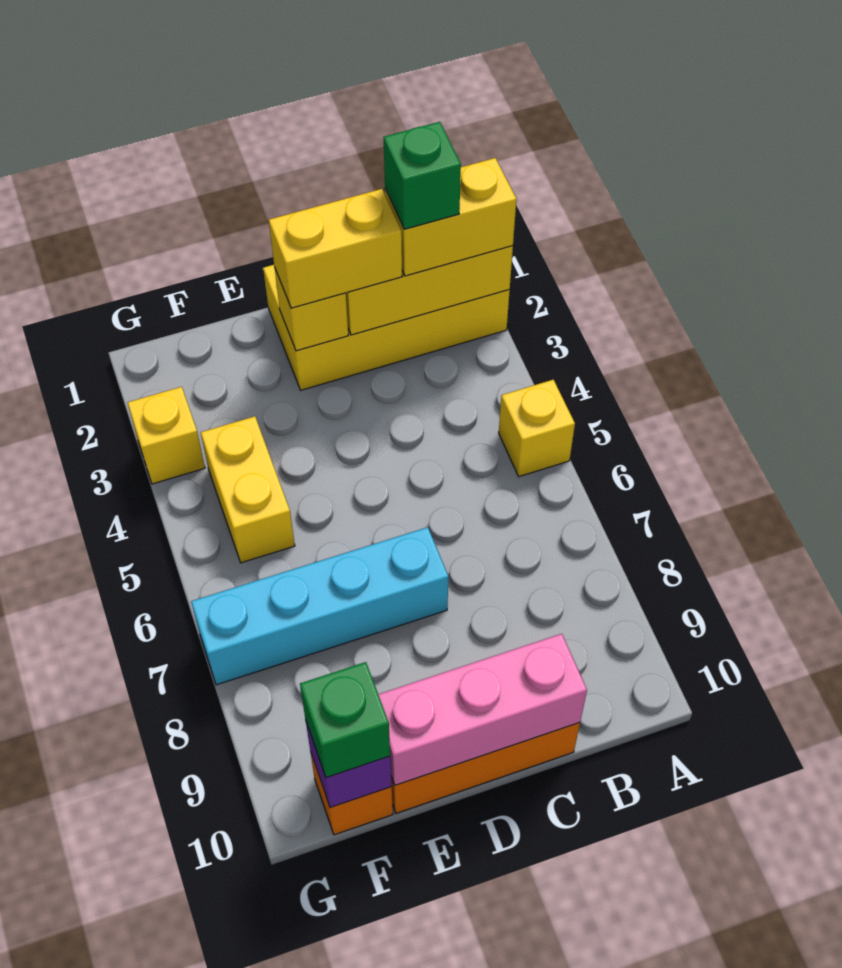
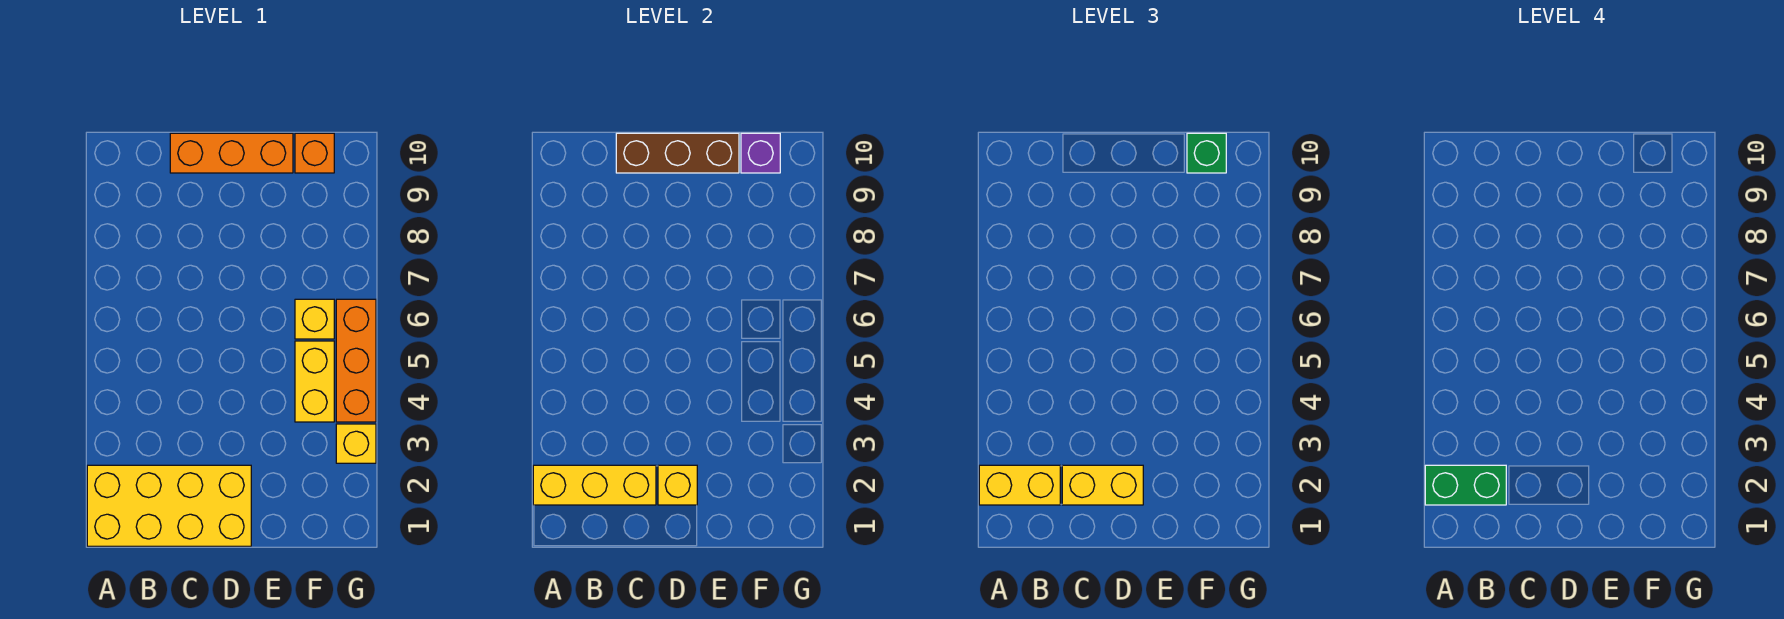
yellow brick A5 level 1 -> yellow brick F6 level 1
green brick B2 level 4 -> green brick A2:B2 level 4
pink brick C10:E10 level 2 -> brown brick C10:E10 level 2
cyan brick D7:G7 level 1 -> none
none -> orange brick G4:G6 level 1

